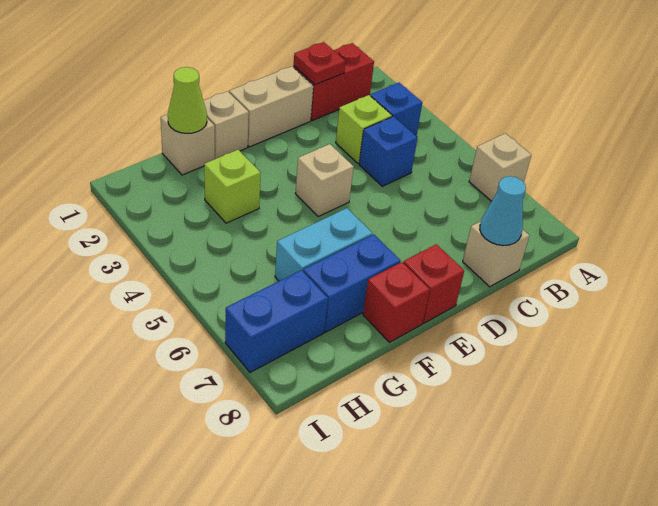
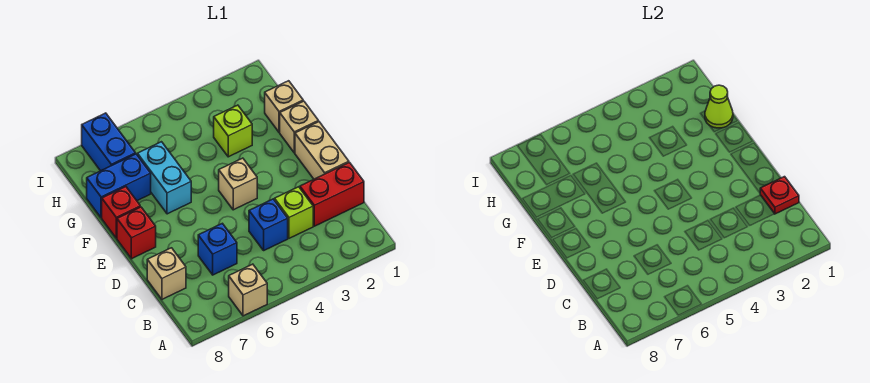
red brick B1:C1 level 1 -> red brick C1:C2 level 1
blue brick B3 level 1 -> blue brick C6 level 1
cyan cone C8 level 2 -> none
blue brick F7:G7 level 1 -> blue brick G7:G8 level 1

